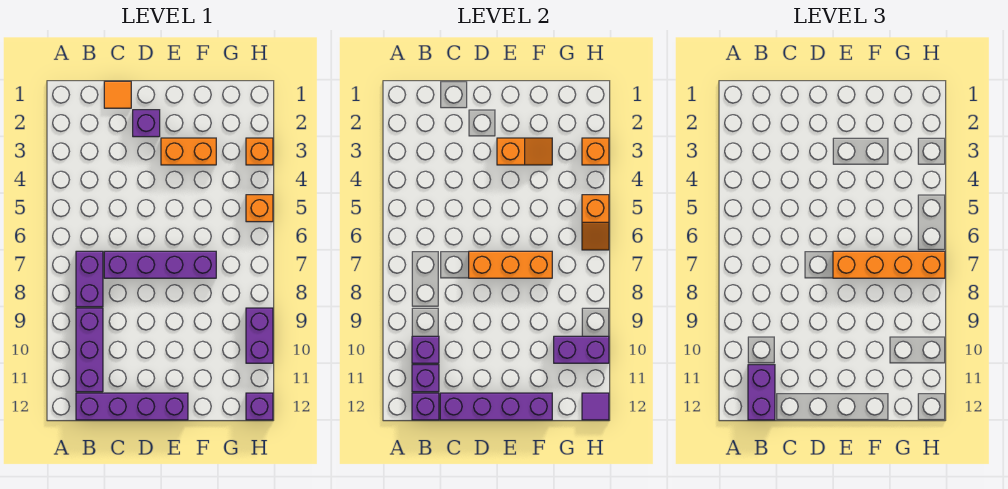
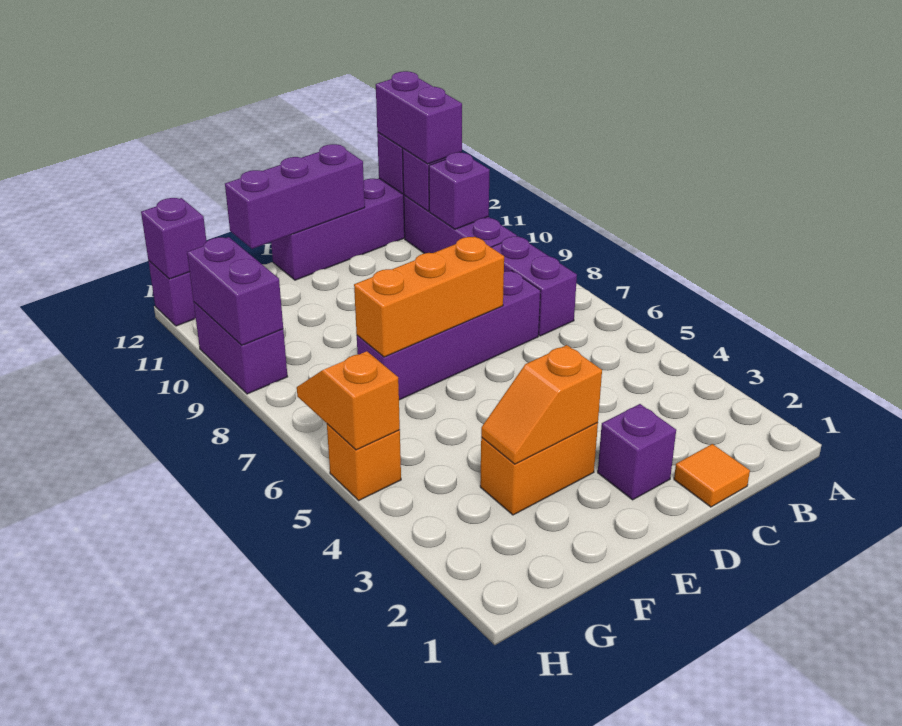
purple brick C12:F12 level 2 -> purple brick D12:F12 level 2
orange brick E7:H7 level 3 -> none
purple brick G10:H10 level 2 -> purple brick H9:H10 level 2
orange brick H3 level 1 -> none
orange brick H3 level 2 -> none
purple tile H12 level 2 -> purple brick H12 level 2

